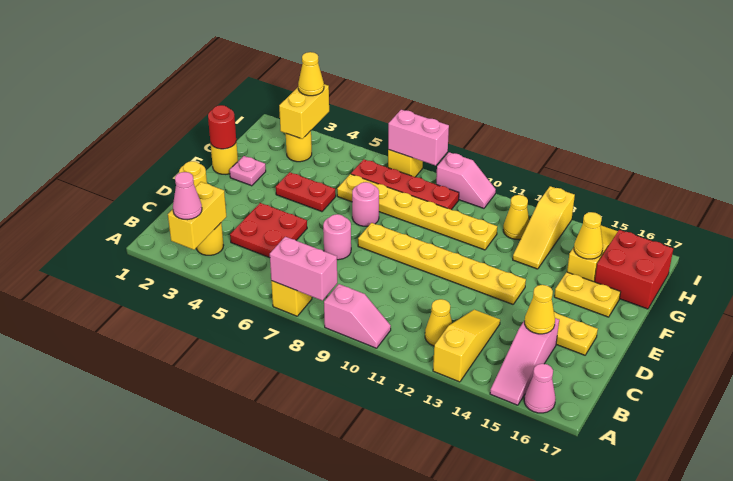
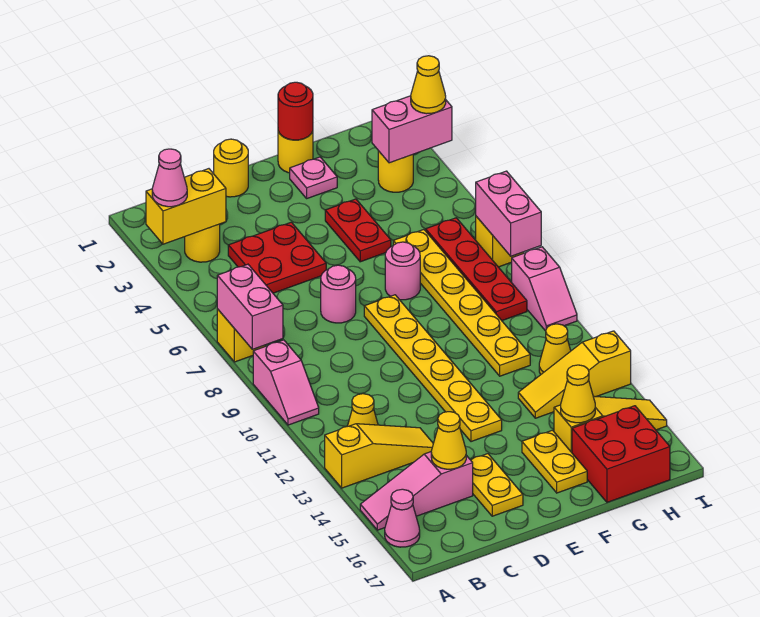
yellow brick H3:I3 level 2 -> pink brick H3:I3 level 2

